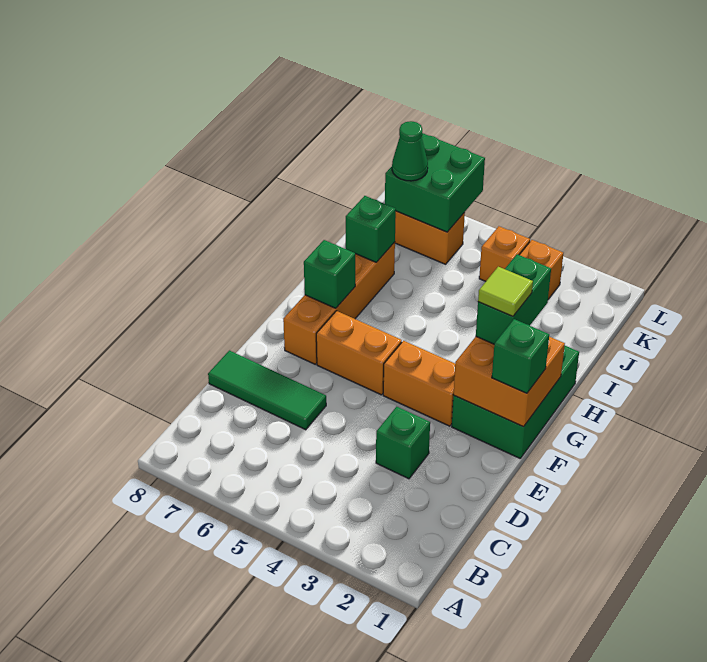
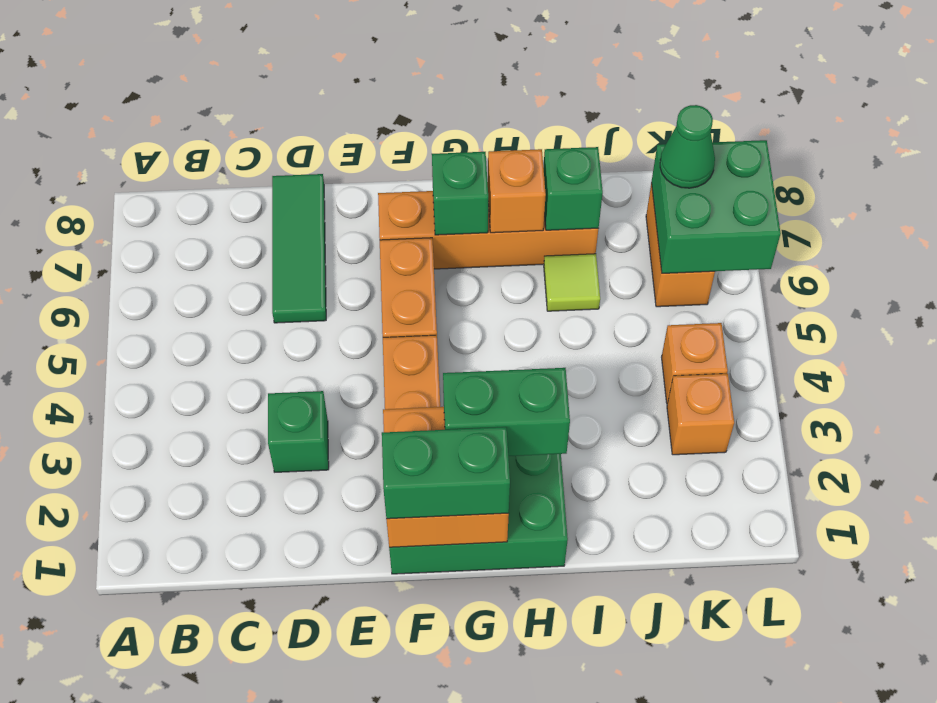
green brick F1 level 3 -> green brick F1:G1 level 3
lime tile G2 level 4 -> lime tile I6 level 1
none -> orange brick H7 level 2

